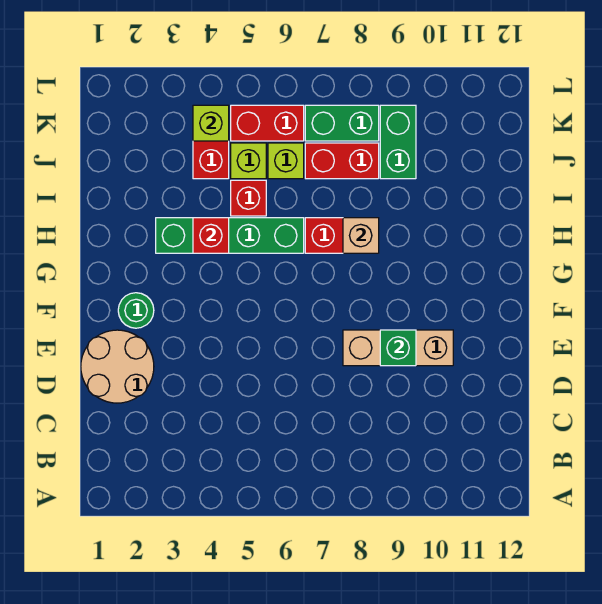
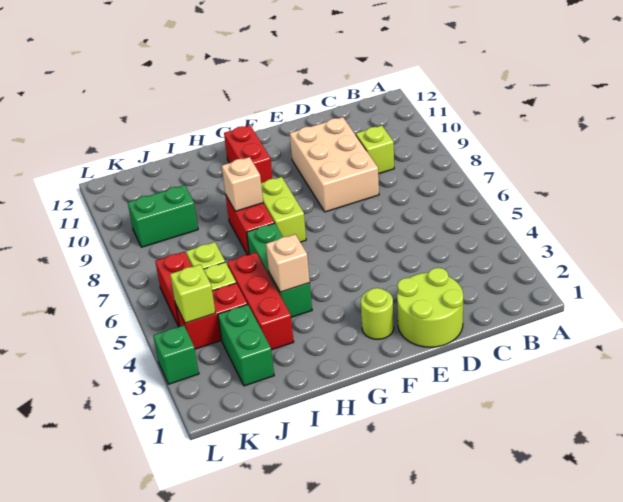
none -> lime brick C9 level 1
tan round brick D1:E2 level 1 -> lime round brick D1:E2 level 1
tan brick E8:E10 level 1 -> tan brick D8:E10 level 1
green brick E9 level 2 -> green brick L3 level 1
green round brick F2 level 1 -> lime round brick F2 level 1
none -> lime brick G7:G8 level 1
green brick H3:H6 level 1 -> green brick H4:H6 level 1
red brick H4 level 2 -> tan brick H4 level 2
red brick I5 level 1 -> red brick I3:I5 level 1
red brick J7:J8 level 1 -> red brick G10:G11 level 1
green brick K7:K8 level 1 -> green brick J2:J3 level 1

